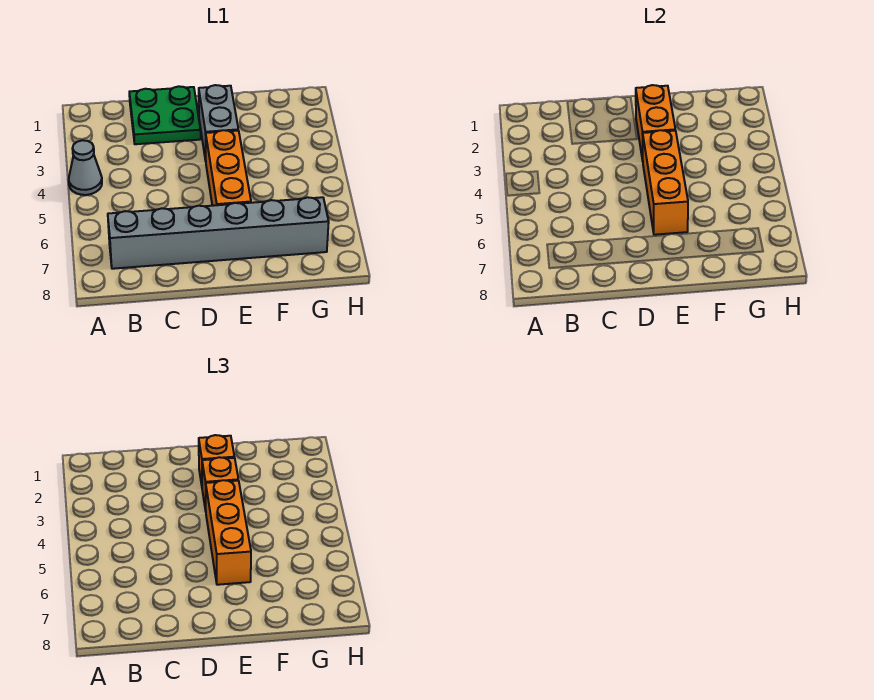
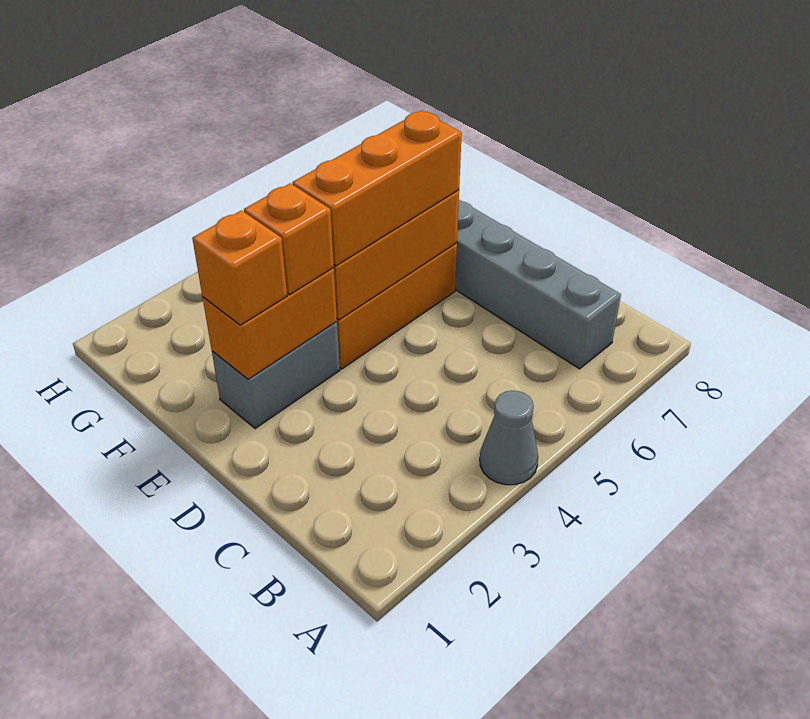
green plate C1:D2 level 1 -> none

